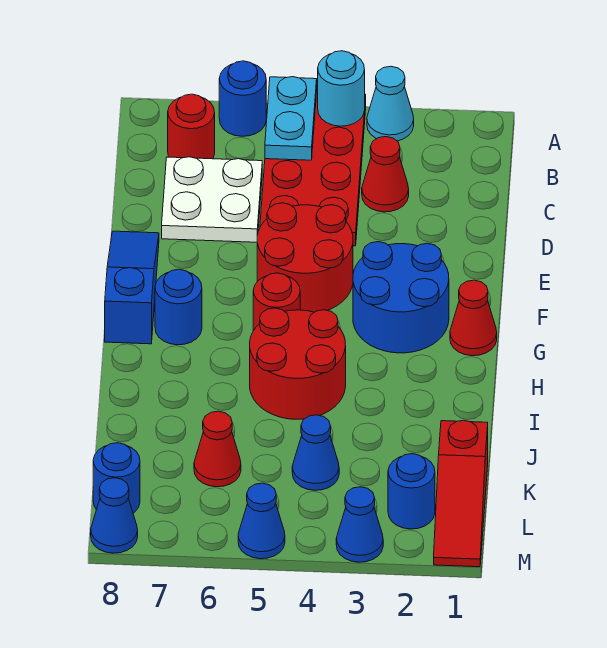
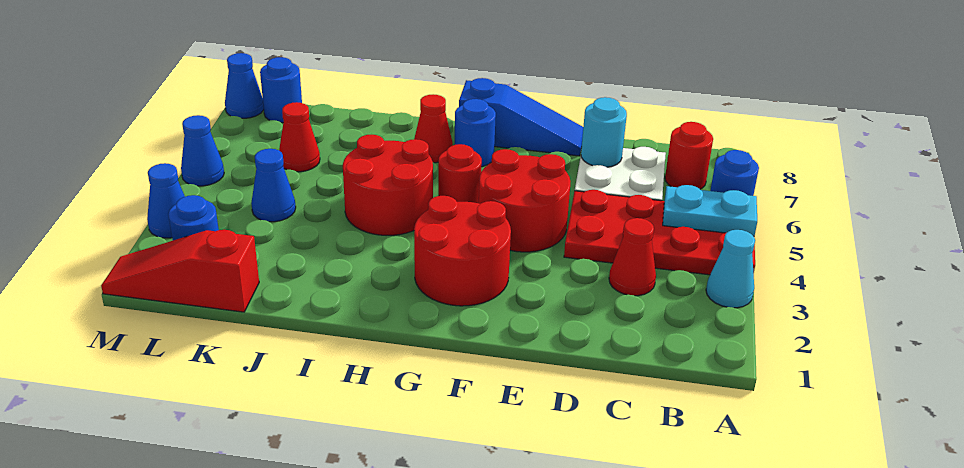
cyan round brick A4 level 2 -> cyan round brick D7 level 2
blue round brick F2:G3 level 1 -> red round brick F2:G3 level 1
red cone G1 level 1 -> red cone H7 level 1

